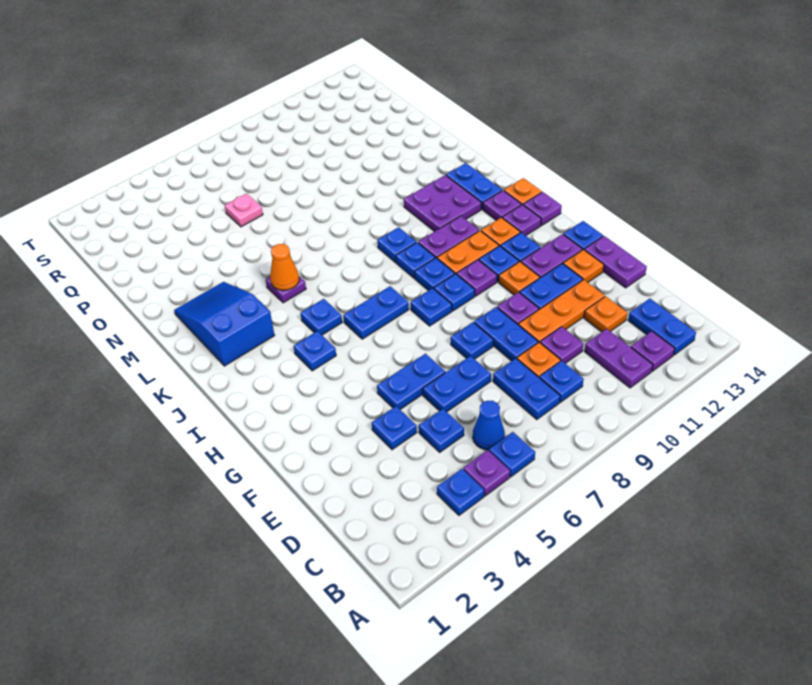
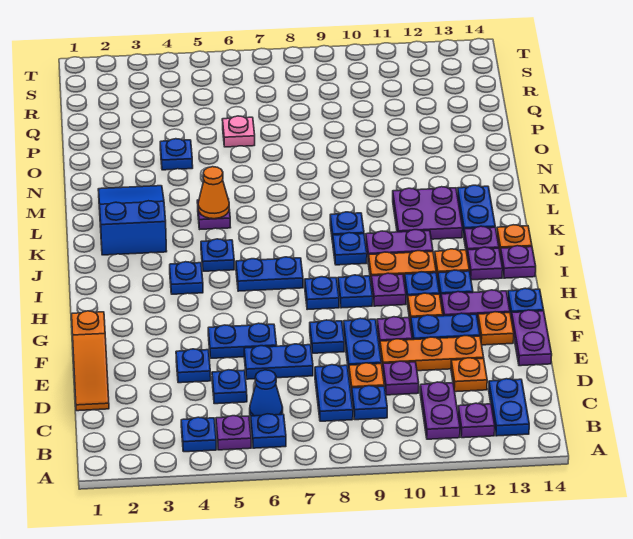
none -> orange slope D1:F1 level 1 top F
blue plate I9 level 1 -> blue plate O4 level 1

